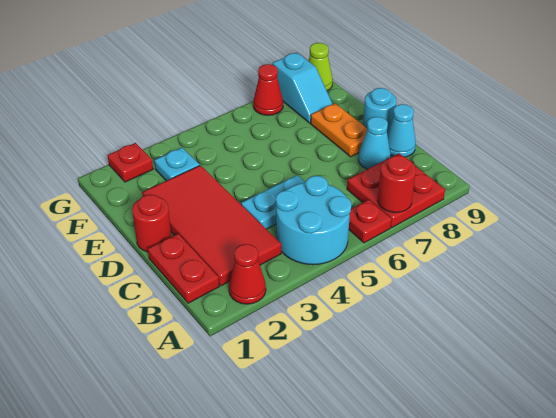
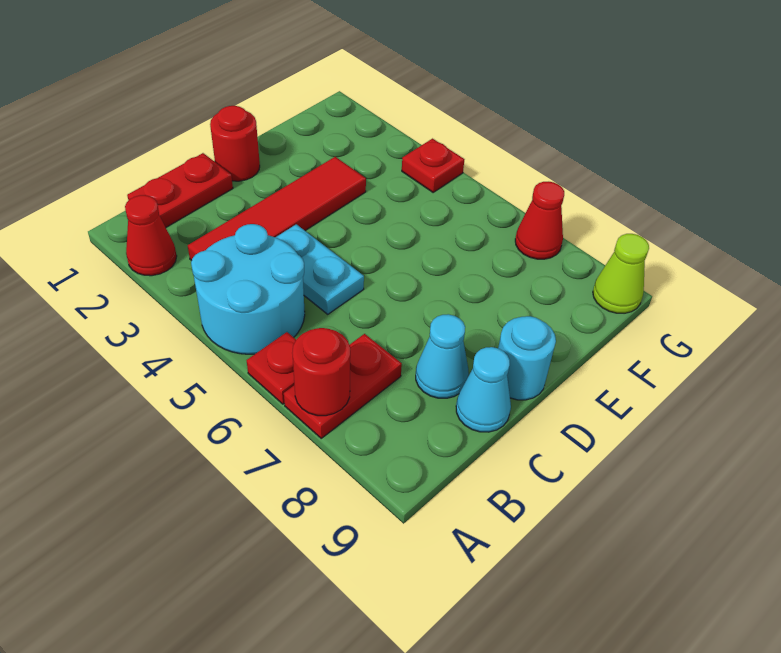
red plate A7:B8 level 1 -> red plate A7:B7 level 1
red tile B2:E3 level 1 -> red tile B3:E3 level 1
orange plate D8:E8 level 1 -> none
cyan plate F3 level 1 -> none
cyan slope F8:G8 level 1 top G -> none
red plate G2 level 1 -> red plate G4 level 1

